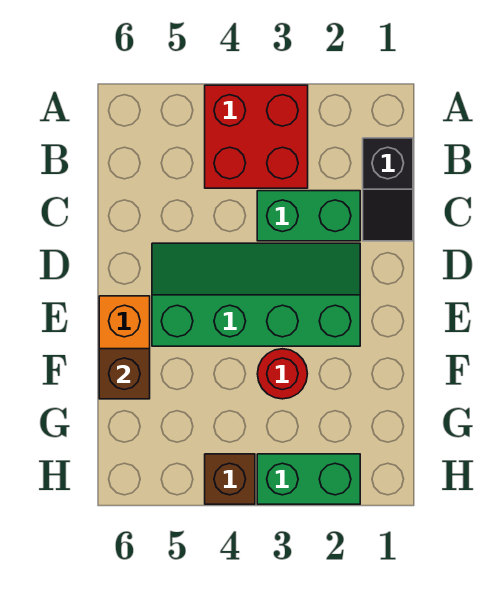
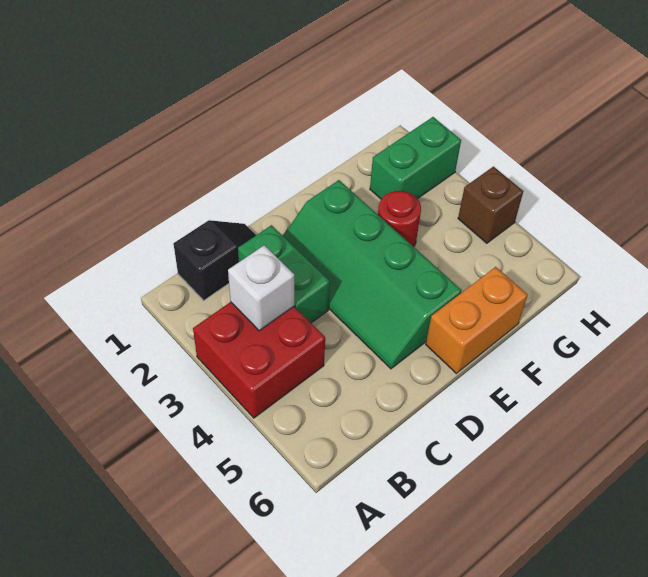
none -> white brick B3 level 2
brown brick F6 level 2 -> none
green brick H2:H3 level 1 -> green brick G2:H2 level 1

